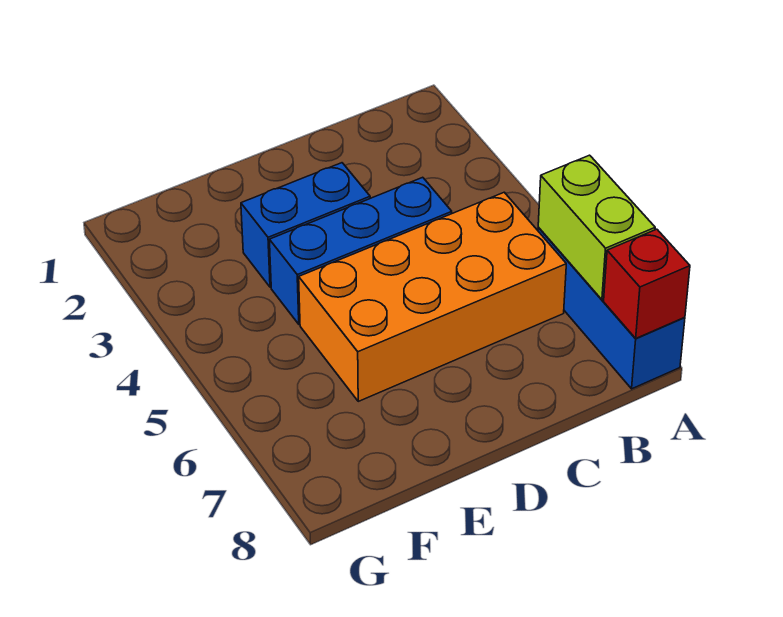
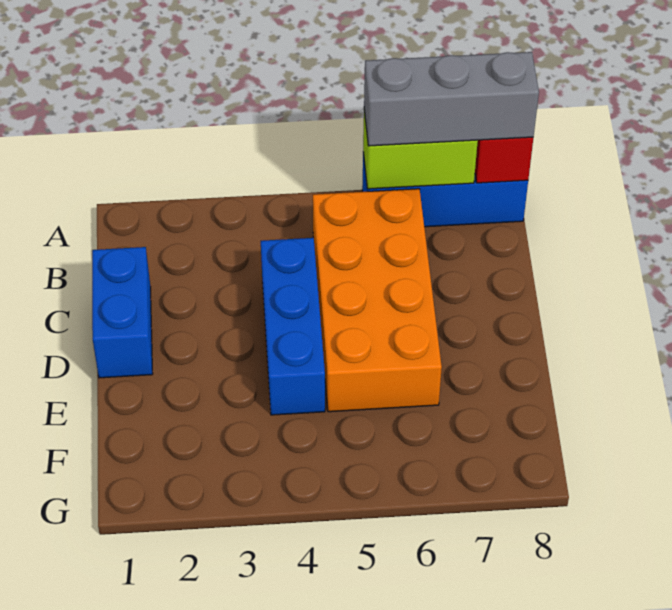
none -> grey brick A6:A8 level 3
blue brick D3:E3 level 1 -> blue brick C1:D1 level 1

